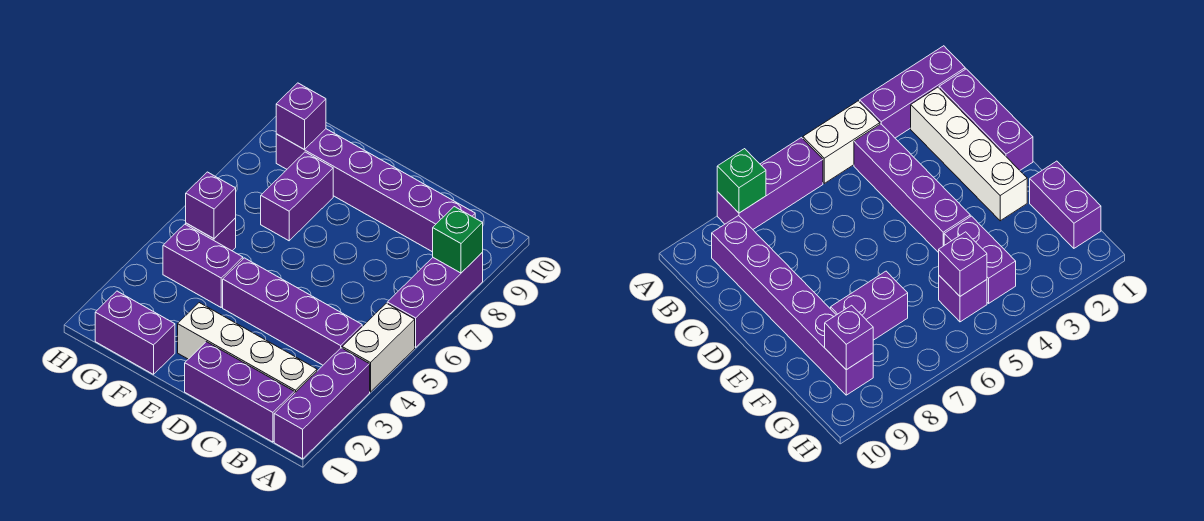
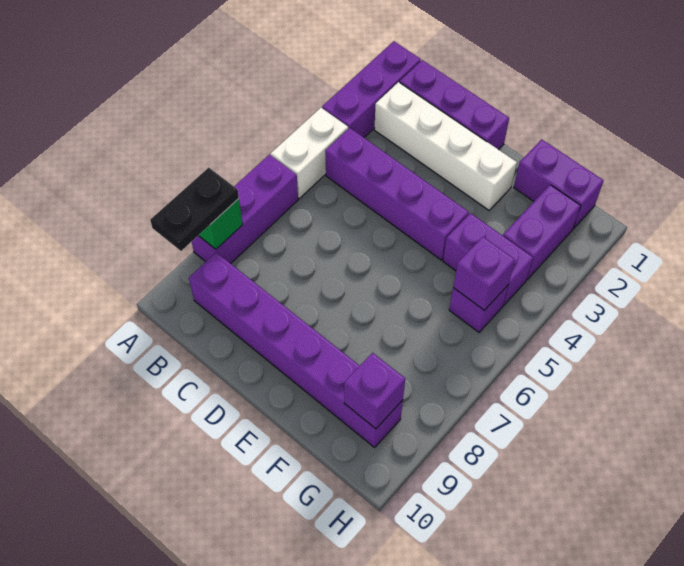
none -> black plate A8:A9 level 3
purple brick F7:F8 level 1 -> purple brick G2:G3 level 1

